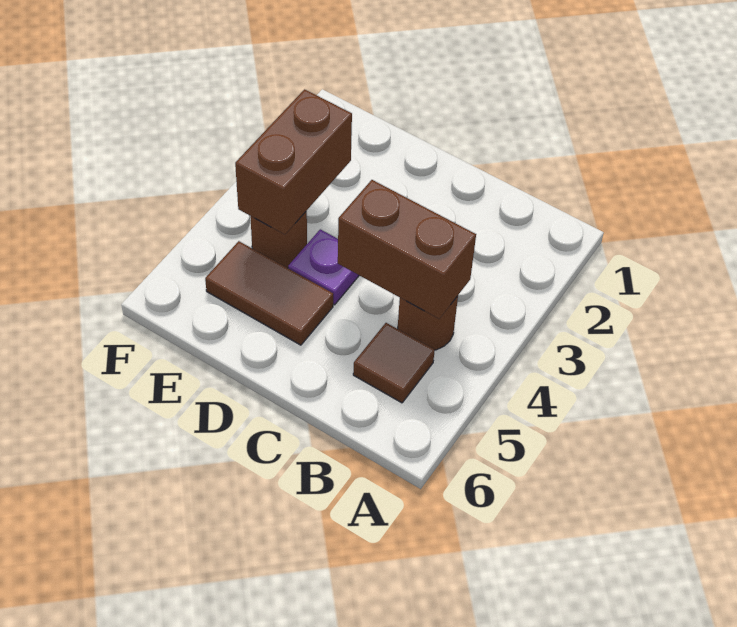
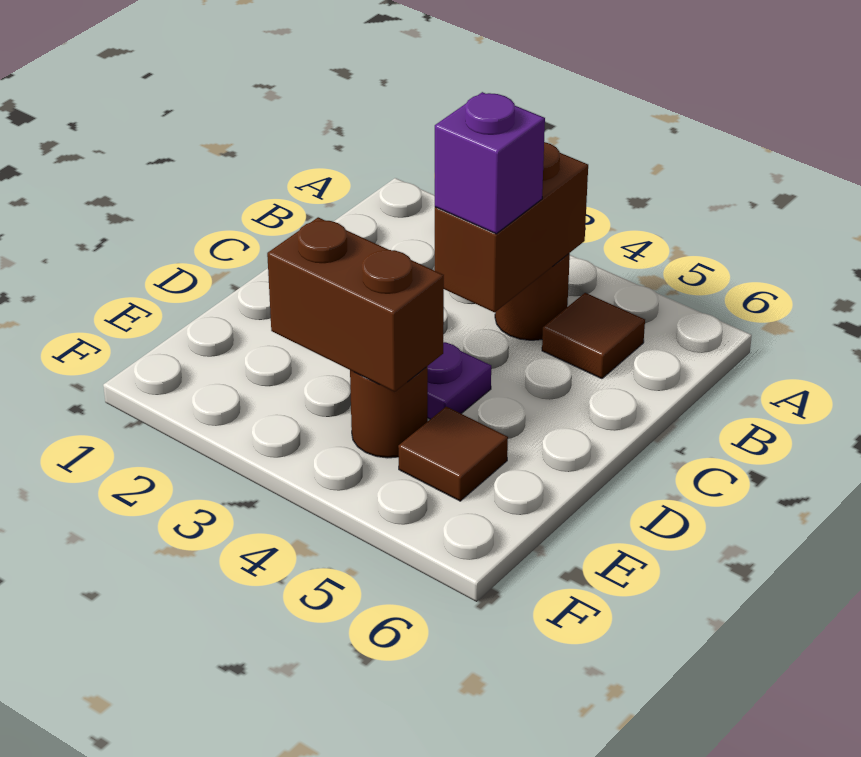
none -> purple brick C4 level 3
brown tile D5:E5 level 1 -> brown tile E5 level 1

